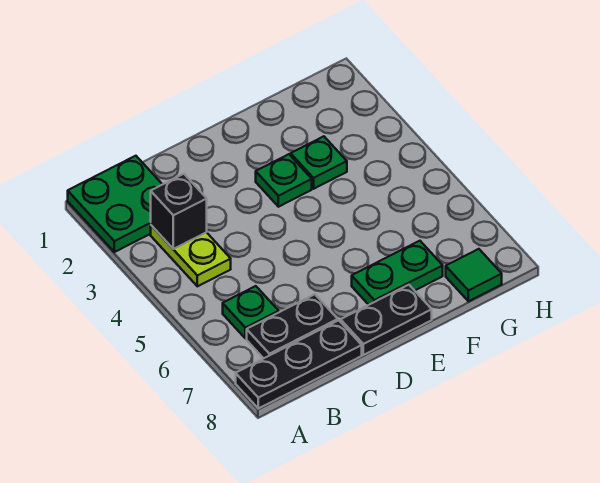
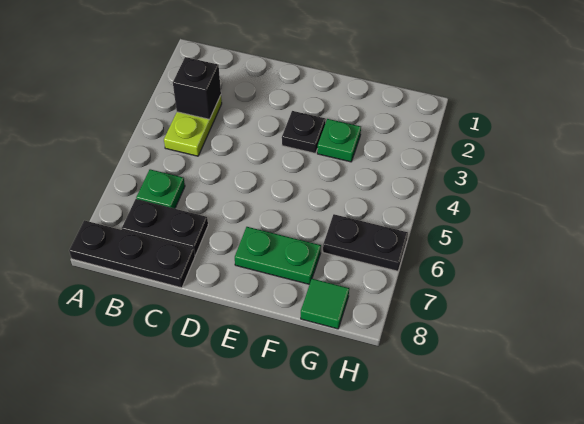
green plate A1:B2 level 1 -> none
black plate D8:E8 level 1 -> black plate G6:H6 level 1
green plate E3 level 1 -> black plate E3 level 1

